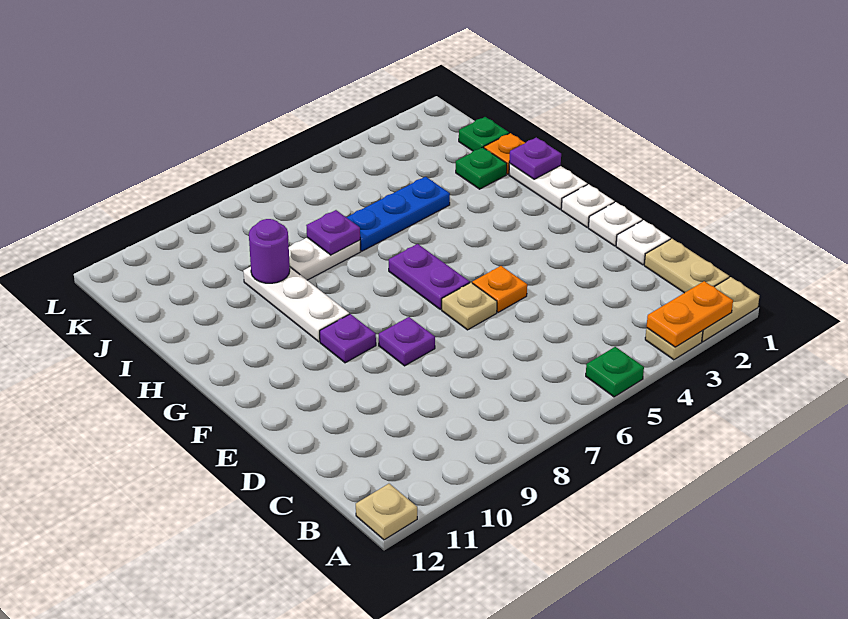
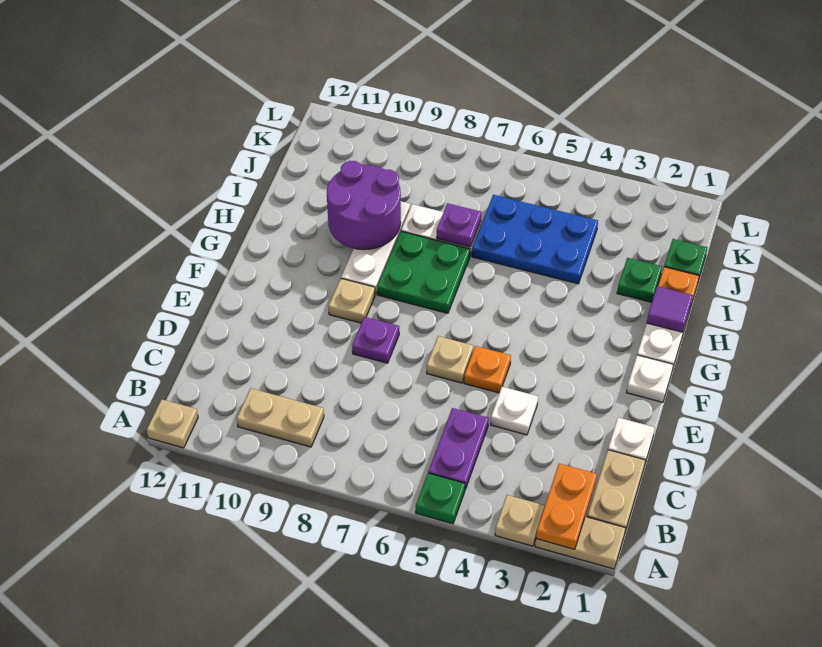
orange plate A2:A3 level 2 -> orange plate A2:B2 level 2
none -> tan plate B9:B10 level 1
white plate E1 level 1 -> white plate D4 level 1
purple plate F6:G6 level 1 -> purple plate B5:C5 level 1
purple plate F9 level 1 -> tan plate F9 level 1
none -> green plate G7:H8 level 1
purple plate H1 level 2 -> purple tile H1 level 2
blue plate I4:I6 level 1 -> blue plate I4:J6 level 1
purple round brick I9 level 2 -> purple round brick H9:I10 level 2

